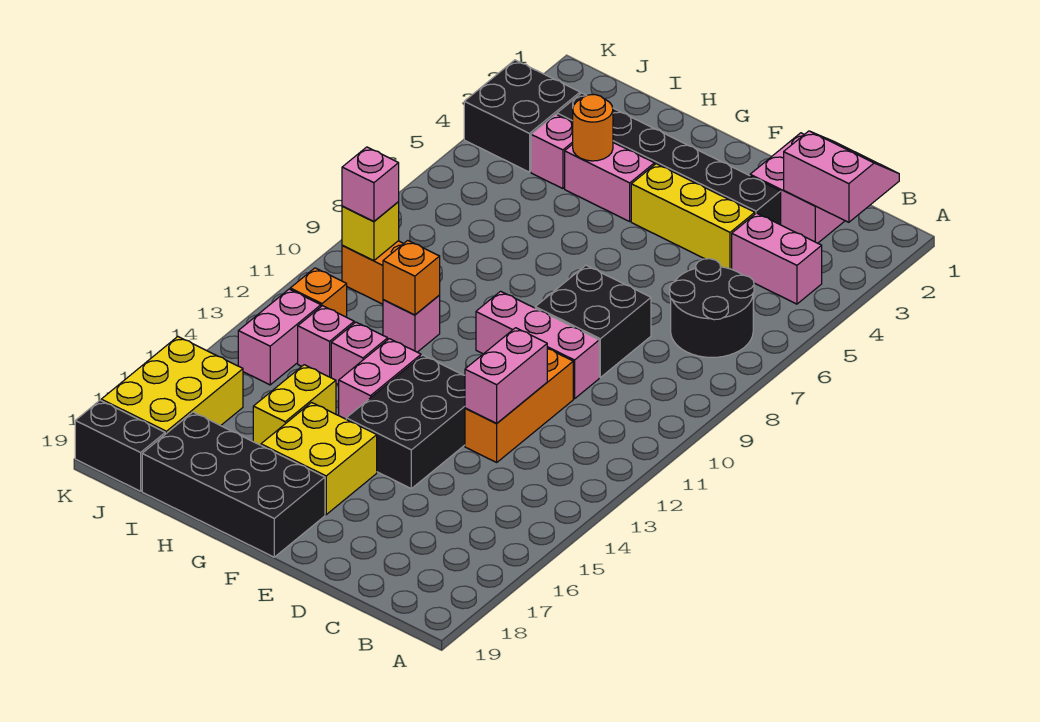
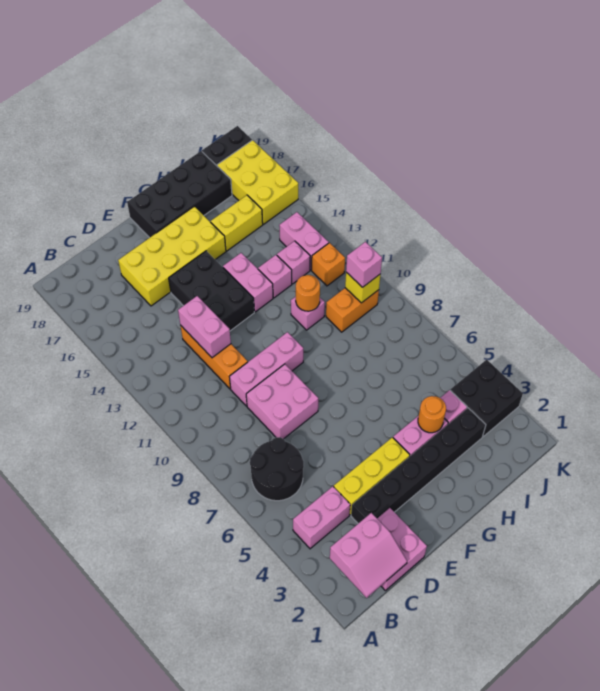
black brick D8:E9 level 1 -> pink brick D8:E9 level 1
yellow brick F16:G17 level 1 -> yellow brick D16:G17 level 1
orange brick H11 level 2 -> orange round brick H11 level 2
yellow brick H15:H16 level 1 -> yellow brick H16:I16 level 1

